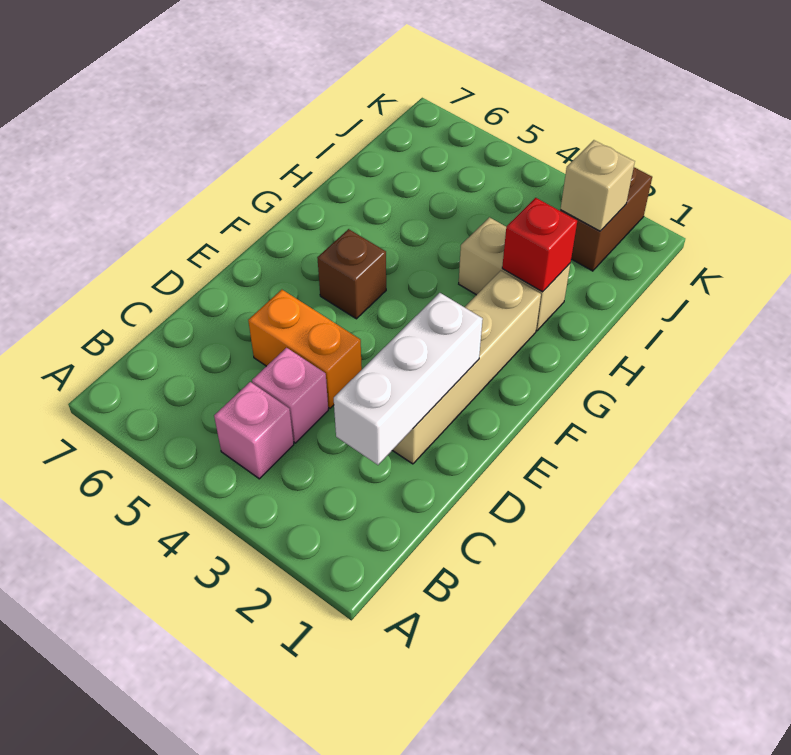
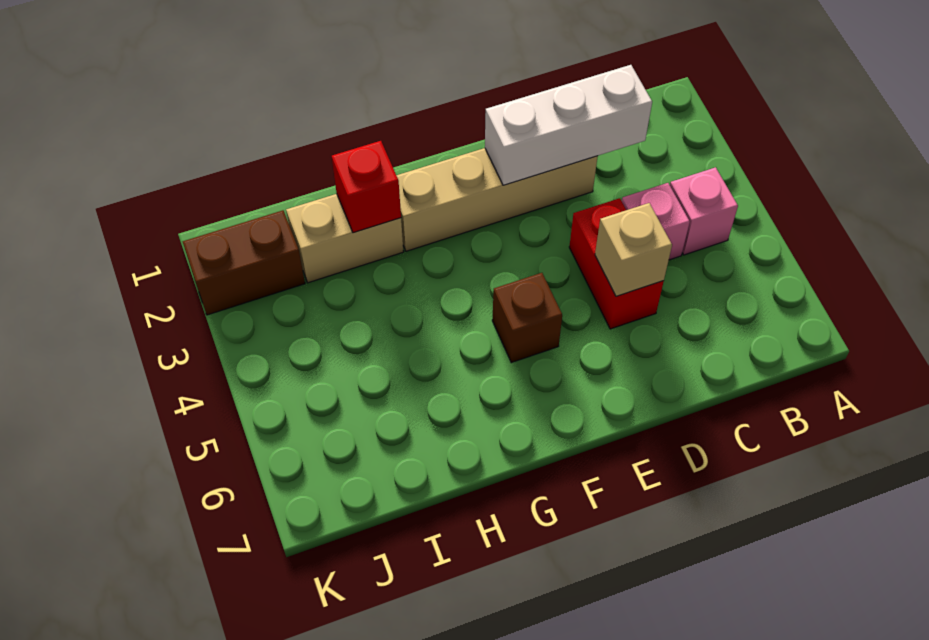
orange brick D4:D5 level 1 -> red brick D4:D5 level 1
tan brick H2:H3 level 1 -> tan brick H2:I2 level 1
tan brick J2 level 2 -> tan brick D5 level 2

